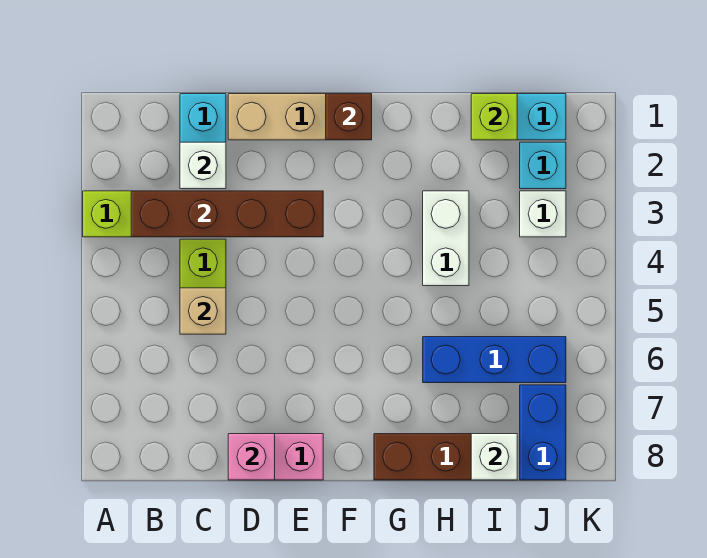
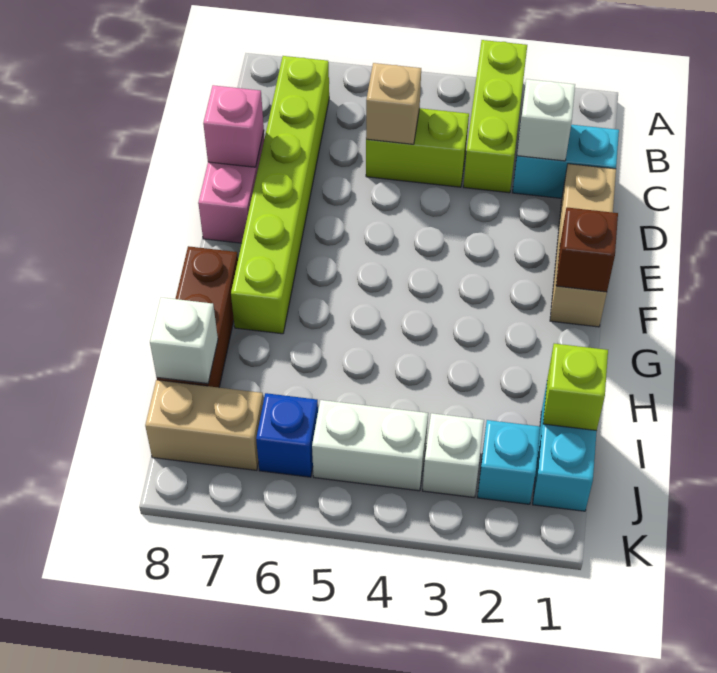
brown brick B3:E3 level 2 -> none
none -> lime brick B7:G7 level 1
white brick H3:H4 level 1 -> white brick J4:J5 level 1
blue brick H6:J6 level 1 -> blue brick J6 level 1
blue brick J7:J8 level 1 -> tan brick J7:J8 level 1

